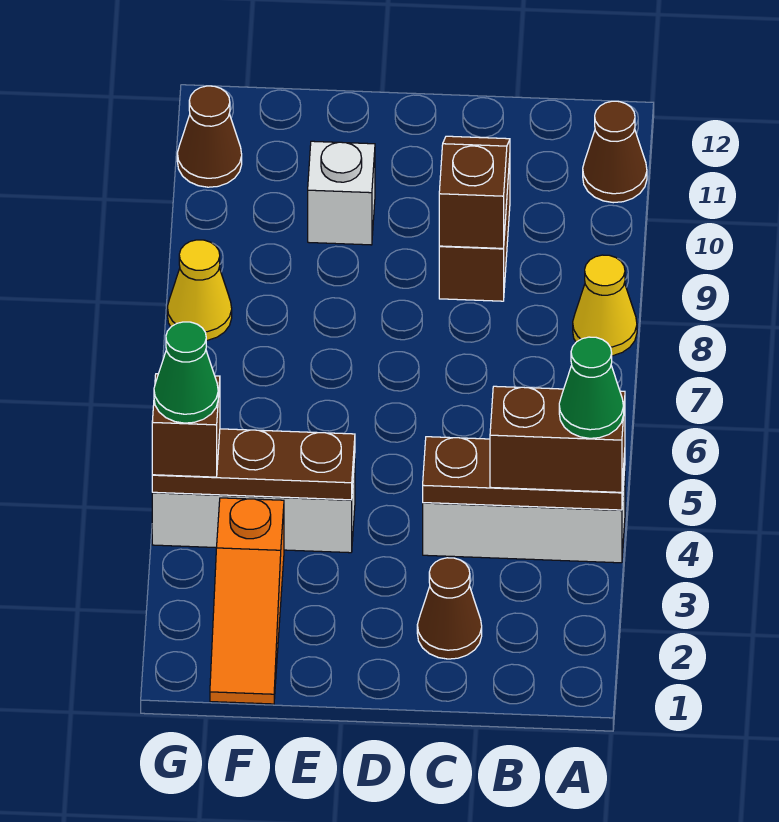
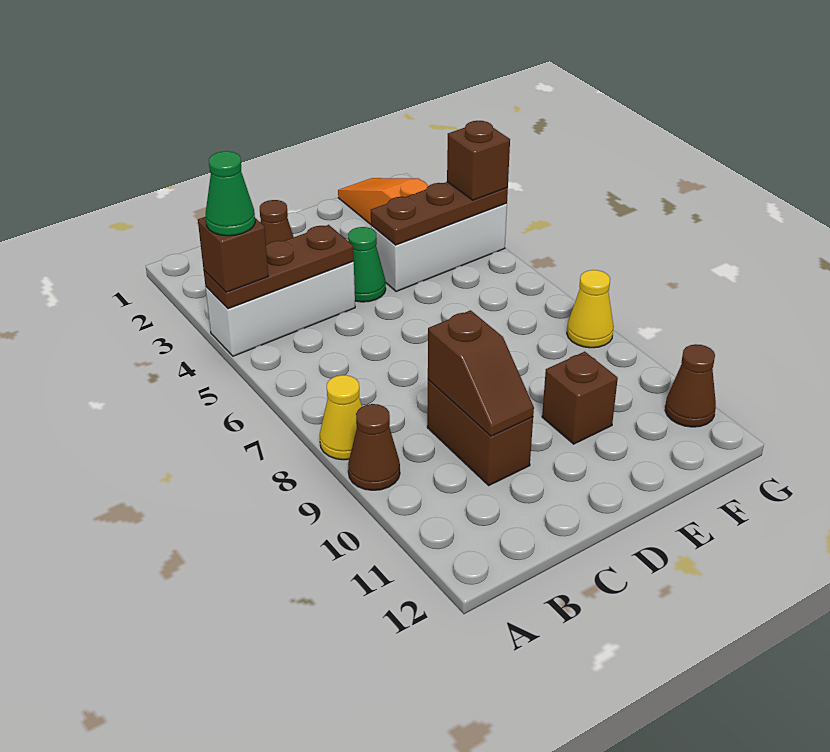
brown brick A4:B4 level 3 -> brown brick A4 level 3
brown cone A11 level 1 -> brown cone A9 level 1
white brick E10 level 1 -> brown brick E10 level 1
green cone G4 level 4 -> green cone D4 level 1

